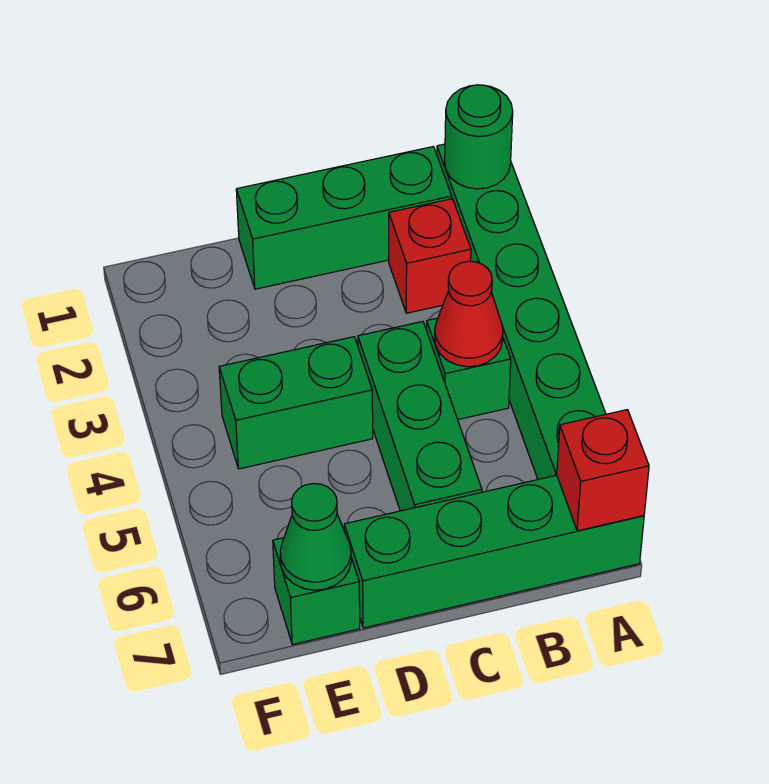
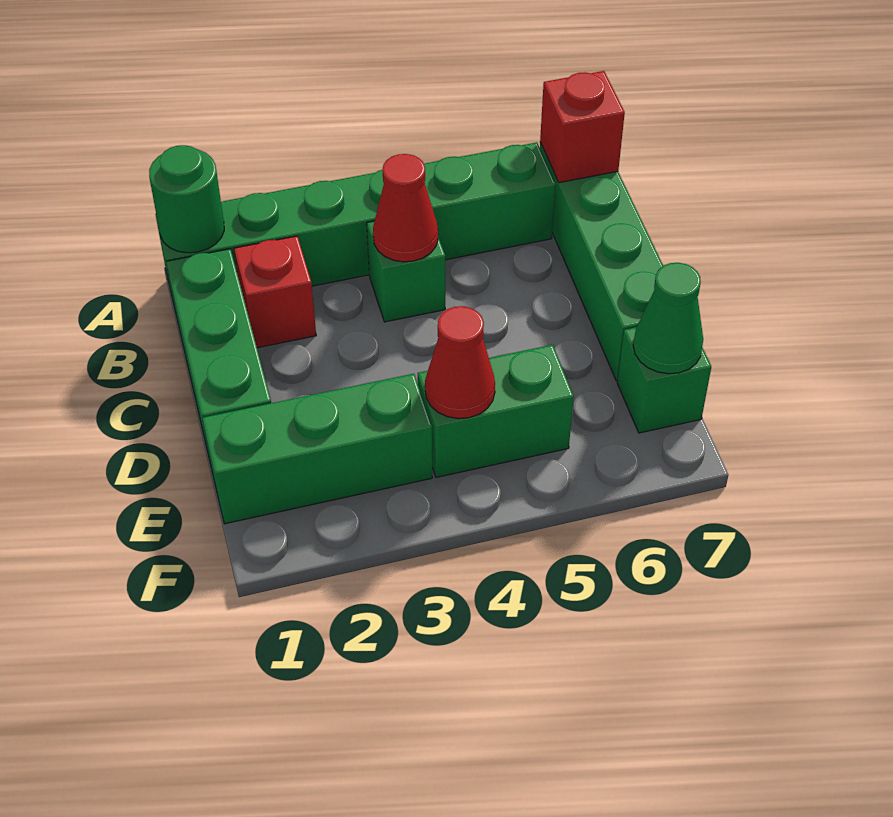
green brick C4:C6 level 1 -> green brick E1:E3 level 1
green brick D4:E4 level 1 -> green brick E4:E5 level 1
none -> red cone E4 level 2

